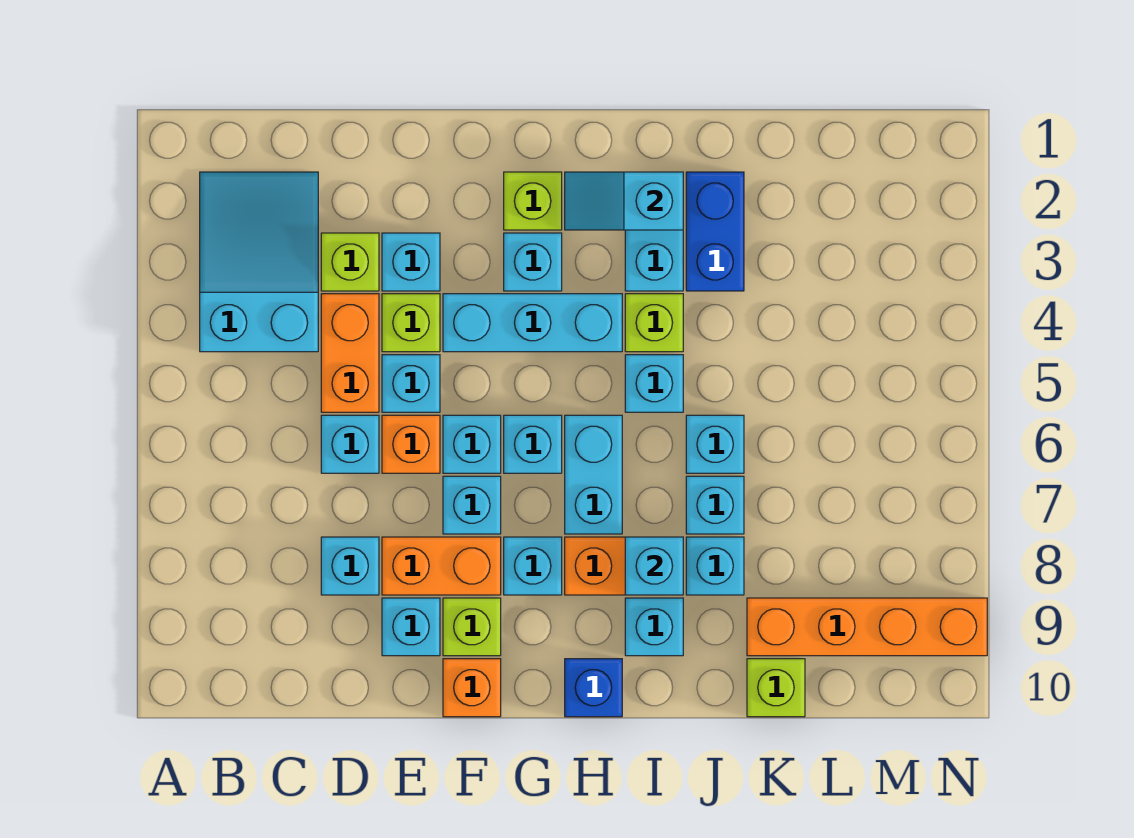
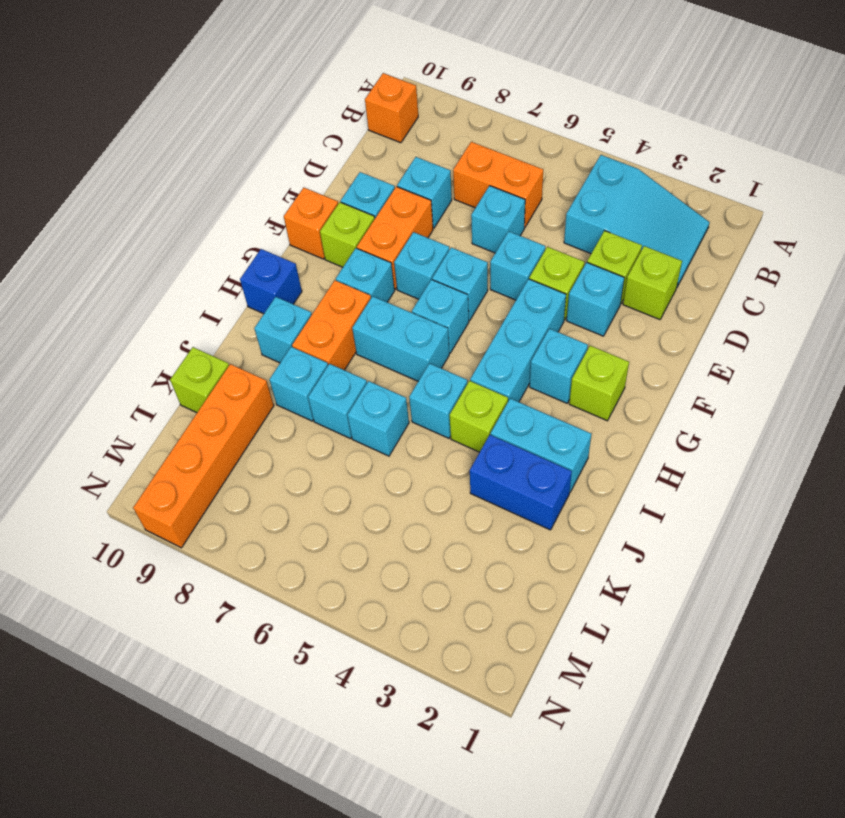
none -> lime brick D2 level 1
orange brick D4:D5 level 1 -> orange brick C6:C7 level 1
orange brick E6 level 1 -> orange brick B10 level 1
cyan slope H2:I2 level 2 top I -> none
cyan brick I8 level 2 -> none

